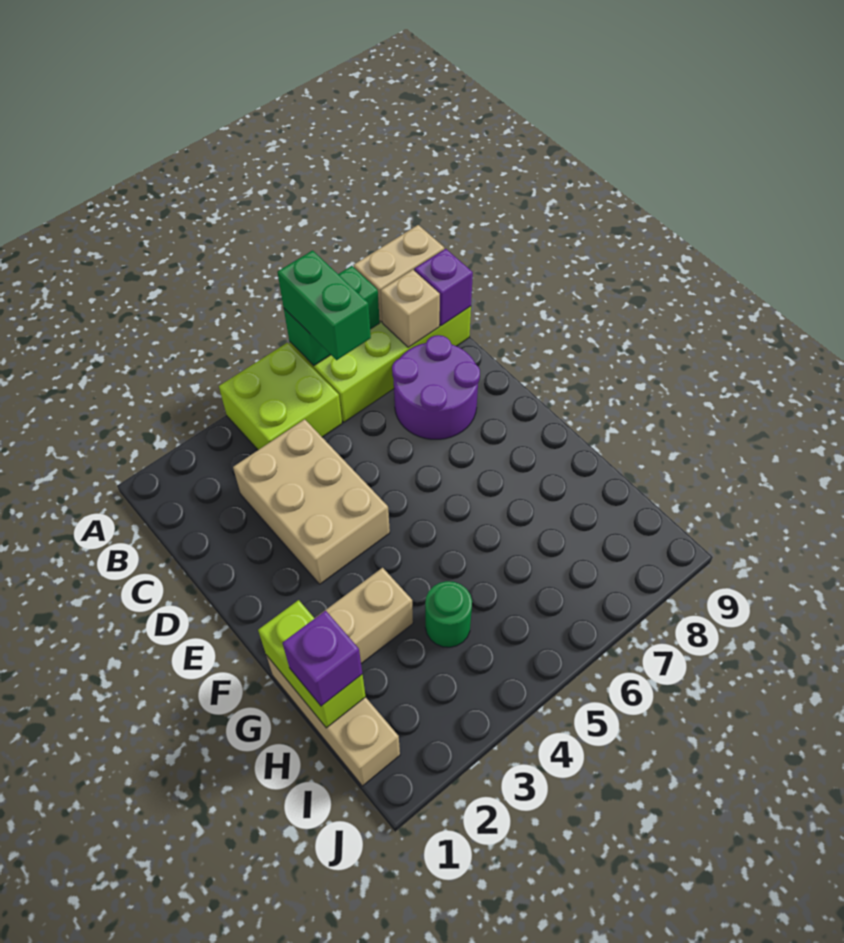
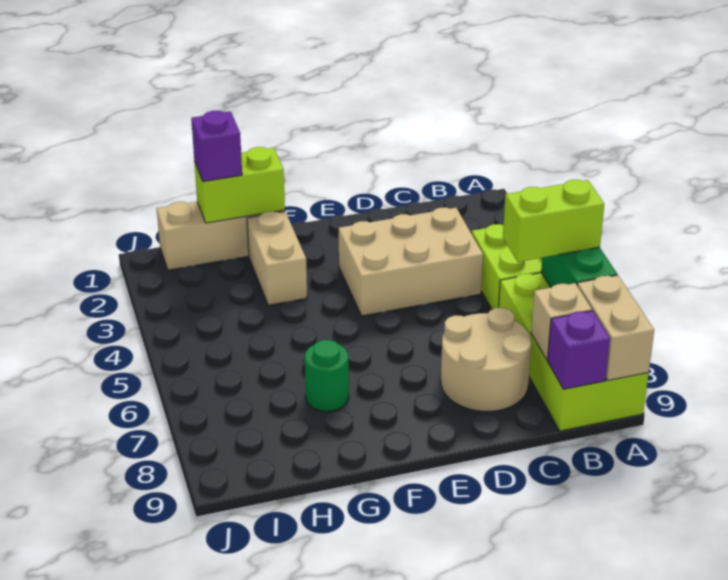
green brick A6:B6 level 3 -> lime brick A6:B6 level 3
purple round brick C7:D8 level 1 -> tan round brick C7:D8 level 1
green round brick H4 level 1 -> green round brick G7 level 1

